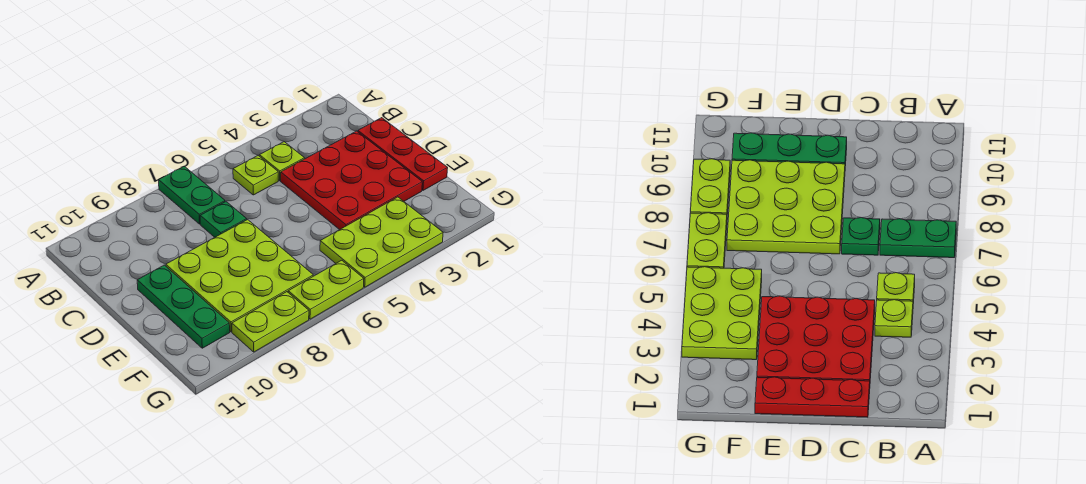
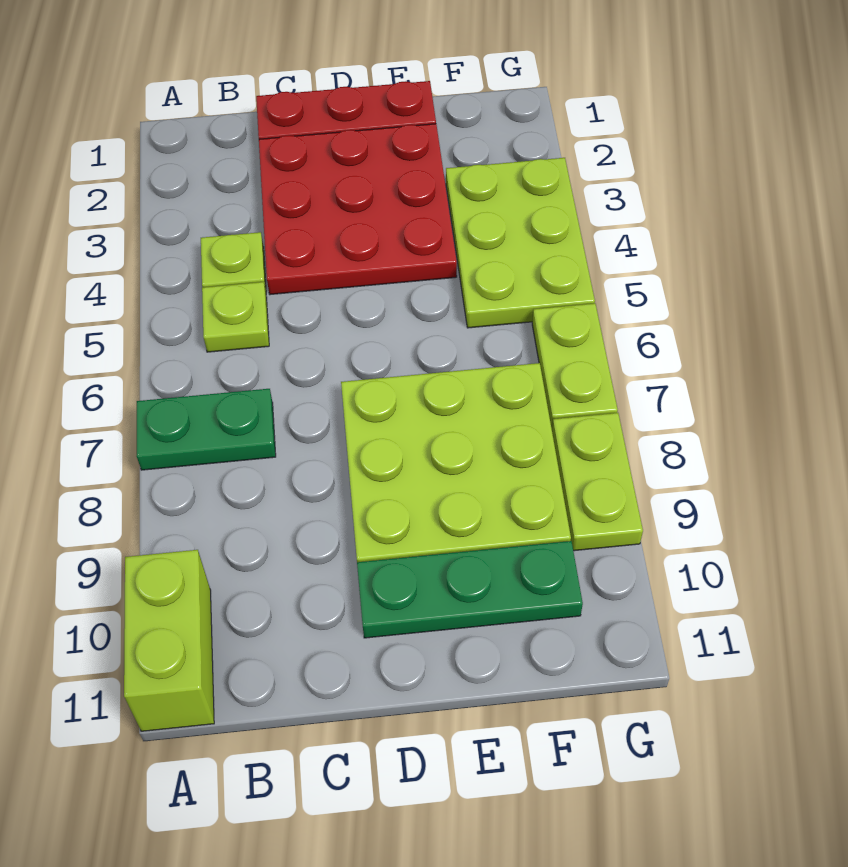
none -> lime brick A10:A11 level 1
green plate C7 level 1 -> none

